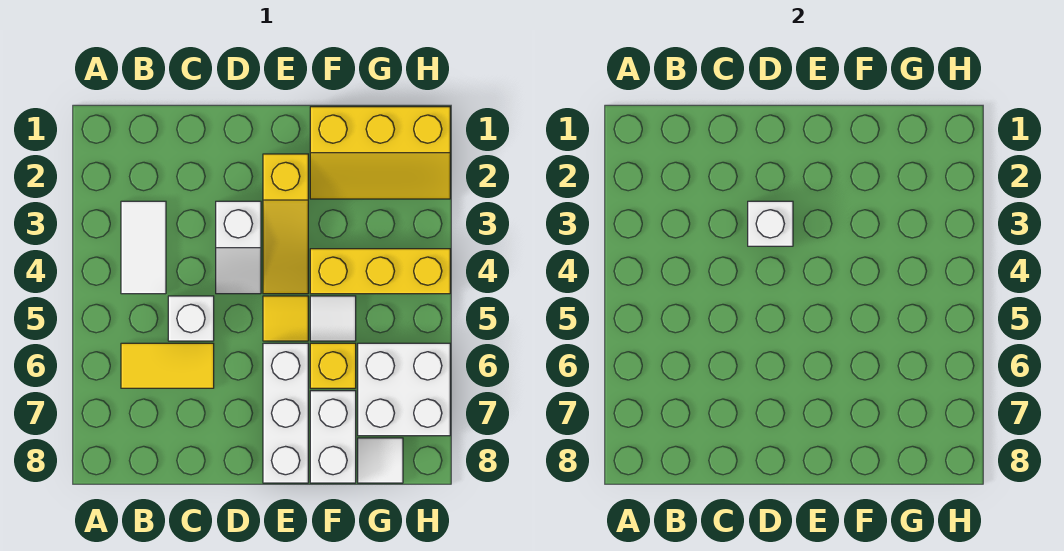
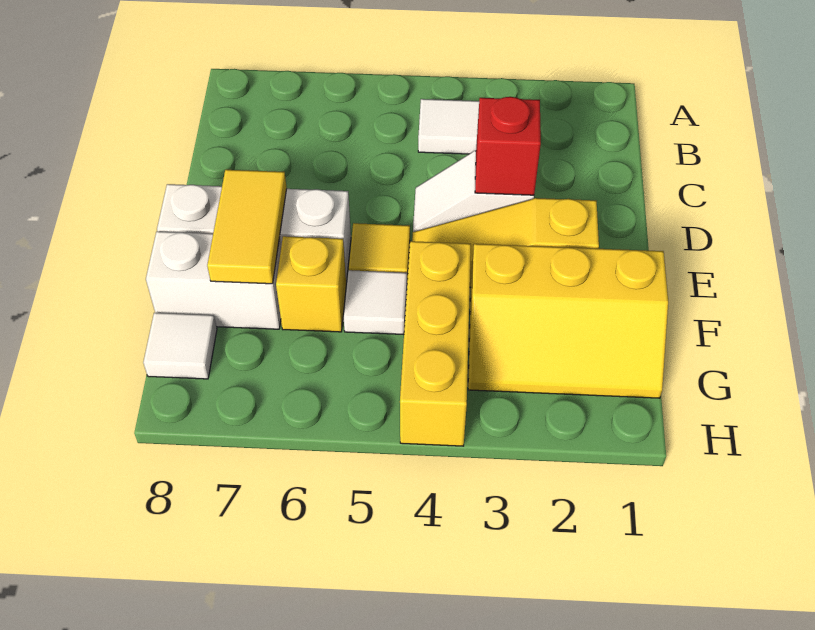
yellow tile B6:C6 level 1 -> yellow tile E7:F7 level 2
white brick C5 level 1 -> none
white brick D3 level 2 -> red brick D3 level 2
yellow slope F1:H2 level 1 top 1 -> yellow slope F1:G3 level 1 top F
white brick G6:H7 level 1 -> none

